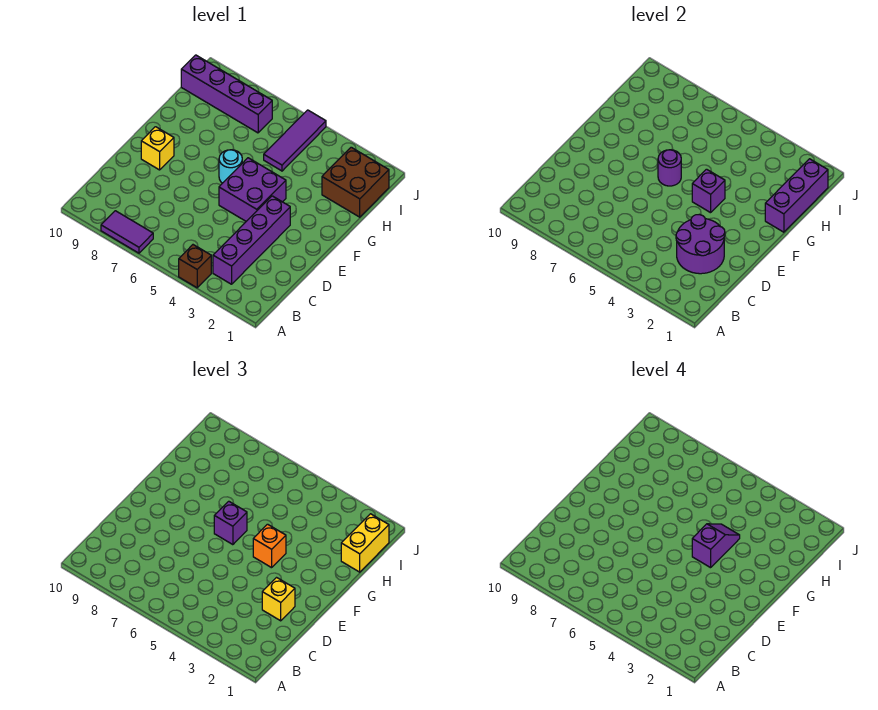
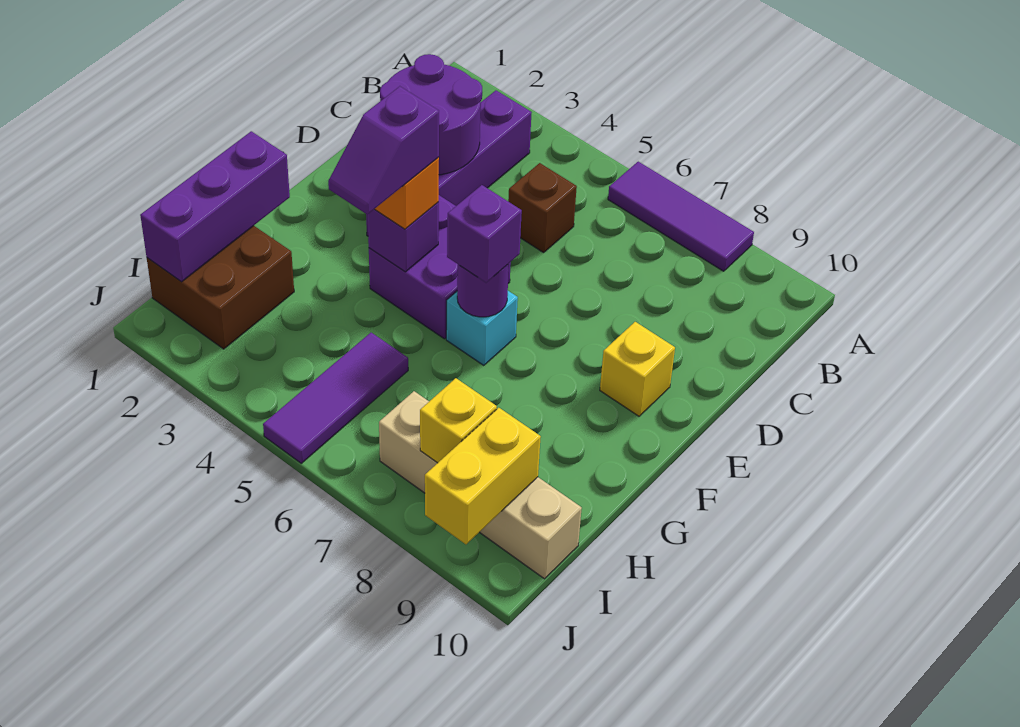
brown brick A4 level 1 -> brown brick C5 level 1
purple tile A7:A8 level 1 -> purple tile A6:A8 level 1
yellow brick D2 level 3 -> yellow brick I8 level 2
cyan round brick F6 level 1 -> cyan brick F6 level 1
yellow brick H1:I1 level 3 -> yellow brick I9:J9 level 2
purple brick I7:I10 level 1 -> tan brick I7:I10 level 1

